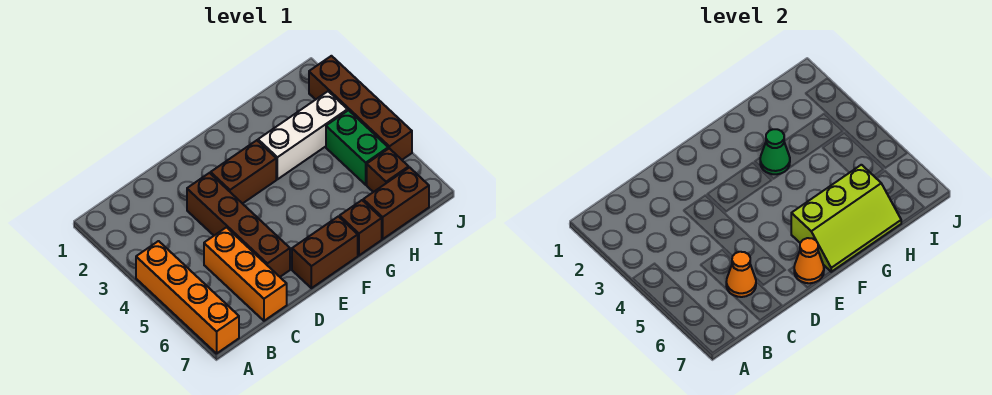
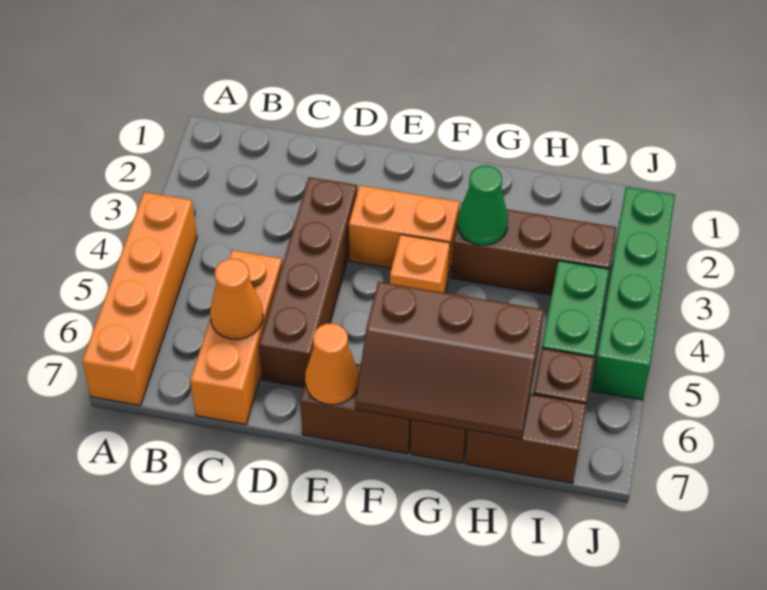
brown brick E3:F3 level 1 -> orange brick E3:F3 level 1
none -> orange brick F4 level 1
lime slope F6:H7 level 2 top 6 -> brown slope F6:H7 level 2 top 6
white brick G3:I3 level 1 -> brown brick G3:I3 level 1
brown brick J2:J5 level 1 -> green brick J2:J5 level 1

